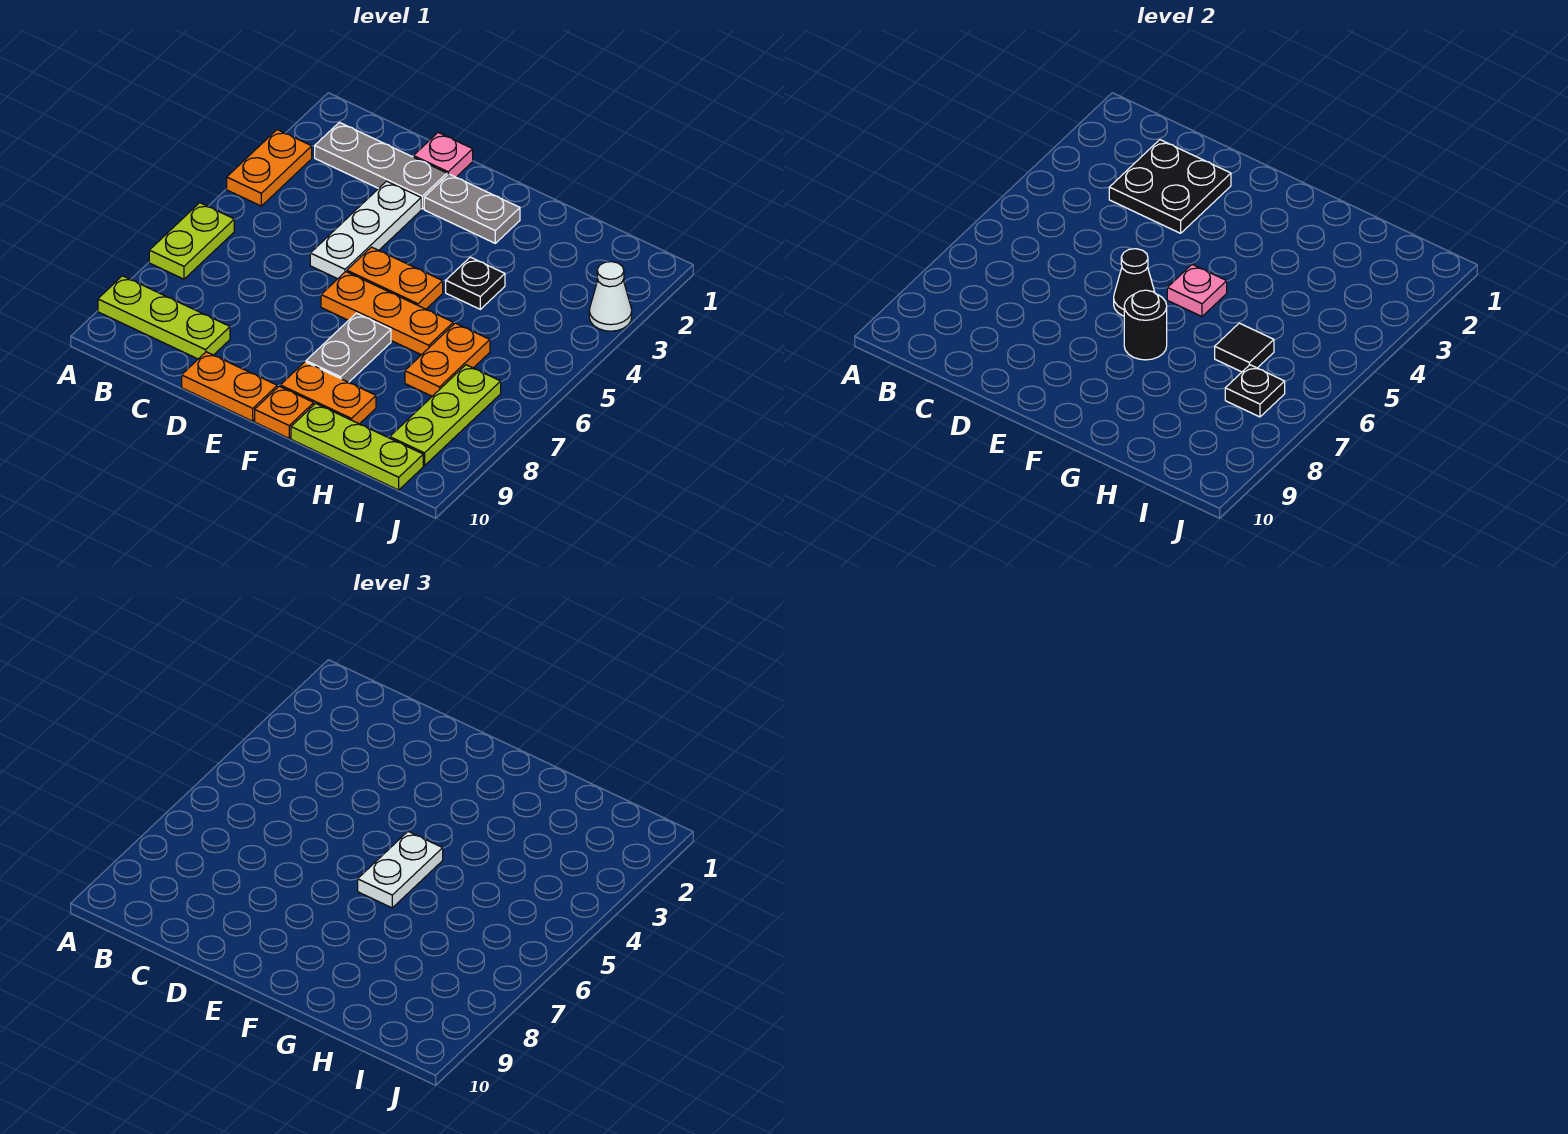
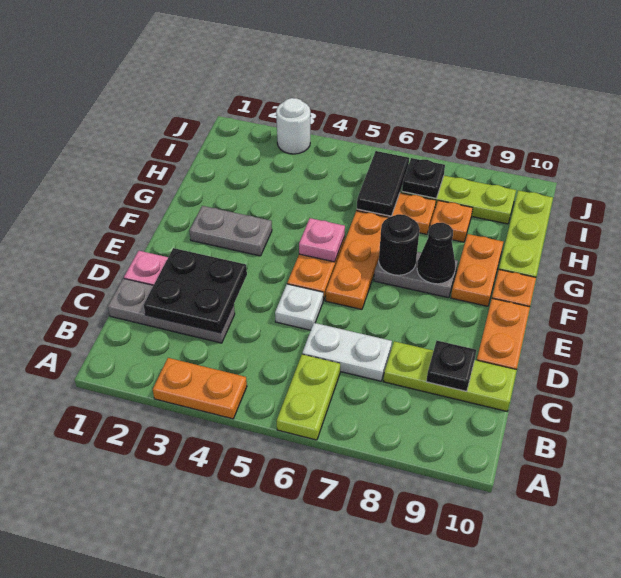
lime plate A6:A7 level 1 -> lime plate A6:B6 level 1
lime plate A9:C9 level 1 -> lime plate C8:C10 level 1
grey plate B2:D2 level 1 -> grey plate C1:C3 level 1
white plate D3:D5 level 1 -> white plate D5 level 1
grey plate E2:F2 level 1 -> grey plate F2:F3 level 1
black cone E6 level 2 -> black cone F8 level 2
white plate F5:F6 level 3 -> white plate C6:C7 level 1
black plate G4 level 1 -> black plate C9 level 2
black tile H6 level 2 -> black tile H6:I6 level 2
none -> orange plate H8 level 1
white cone J3 level 1 -> white round brick J3 level 1

